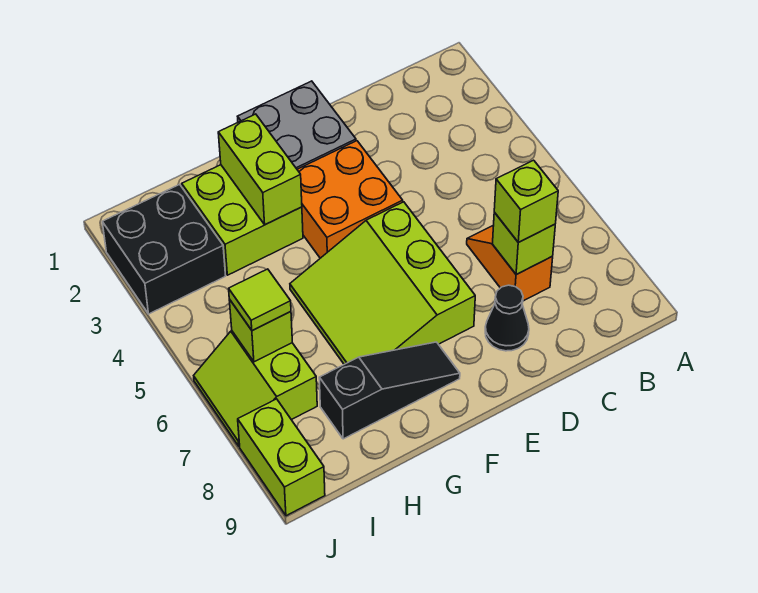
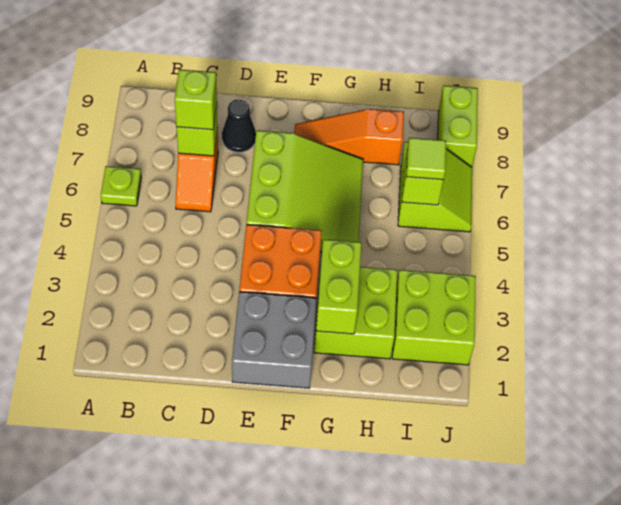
none -> lime plate A6 level 1
black slope F8:H8 level 1 top H -> orange slope F8:H8 level 1 top H
black brick I2:J3 level 1 -> lime brick I2:J3 level 1

